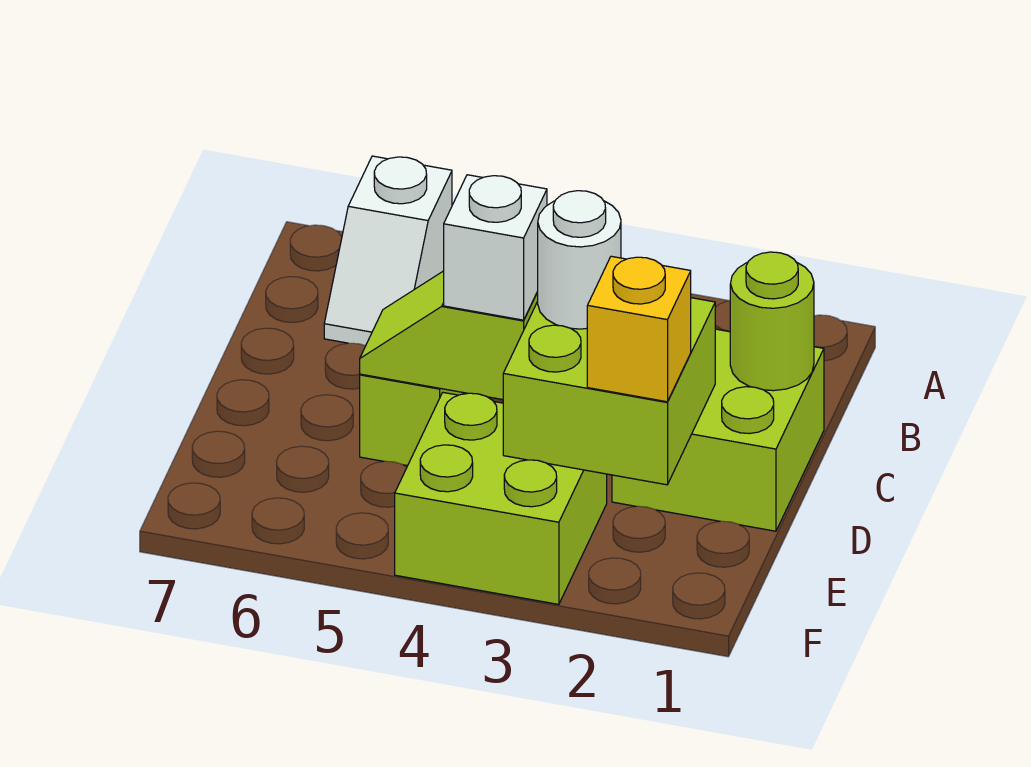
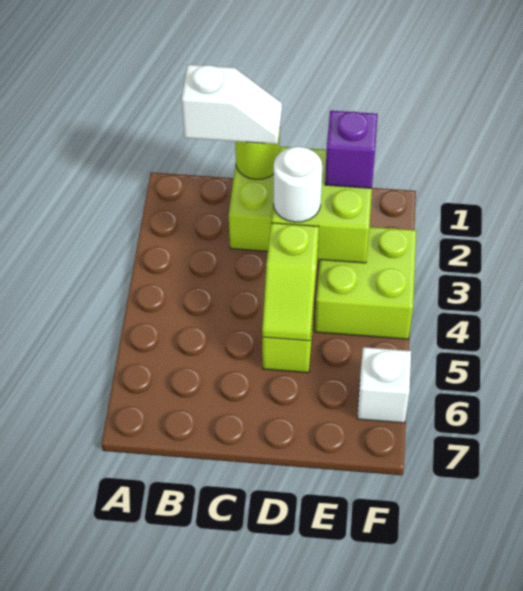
white slope A6:B6 level 1 top A -> white slope B1:C1 level 3 top B
white brick D4 level 3 -> white brick F6 level 1
yellow brick E2 level 3 -> purple brick E2 level 3

